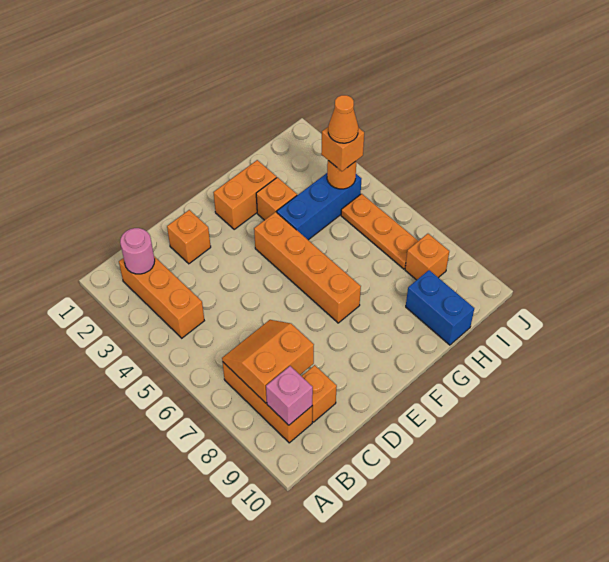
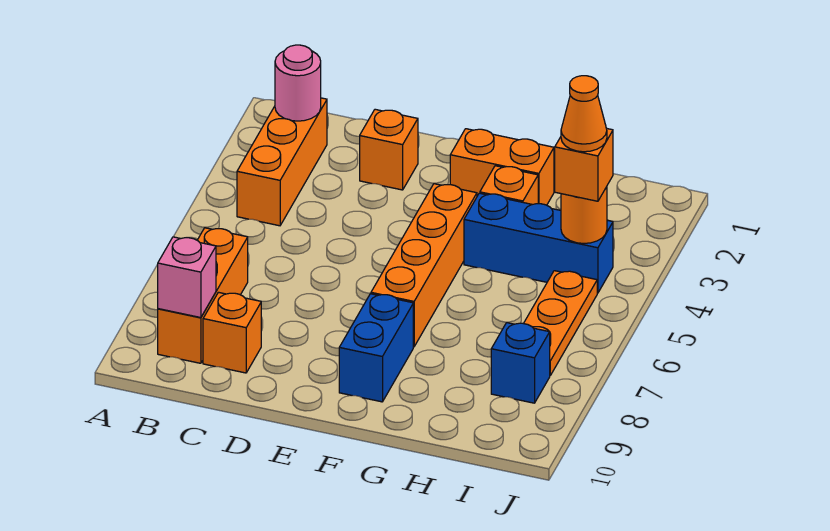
orange slope B7:C8 level 2 top 8 -> none
blue brick H9:H10 level 1 -> blue brick F8:F9 level 1
orange brick I8 level 1 -> blue brick I8 level 1

